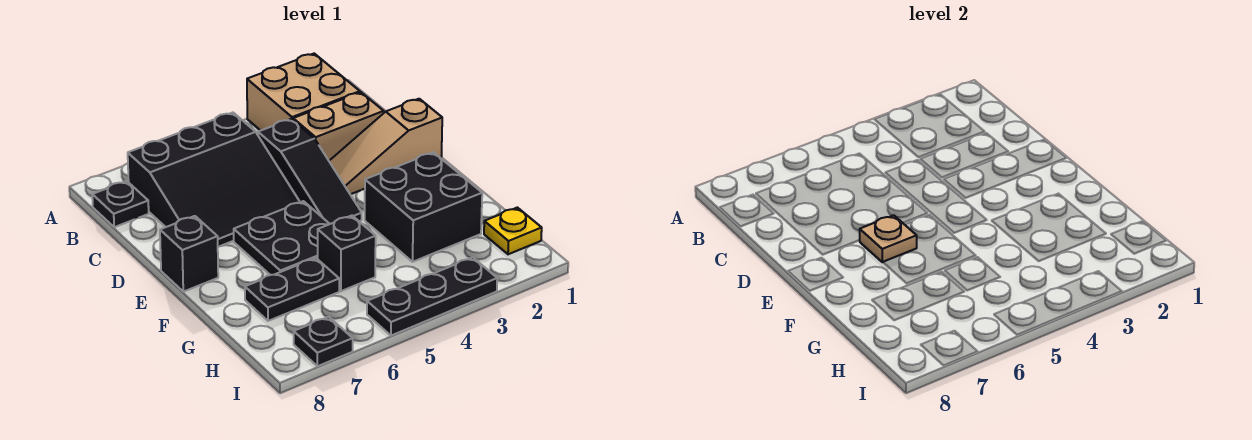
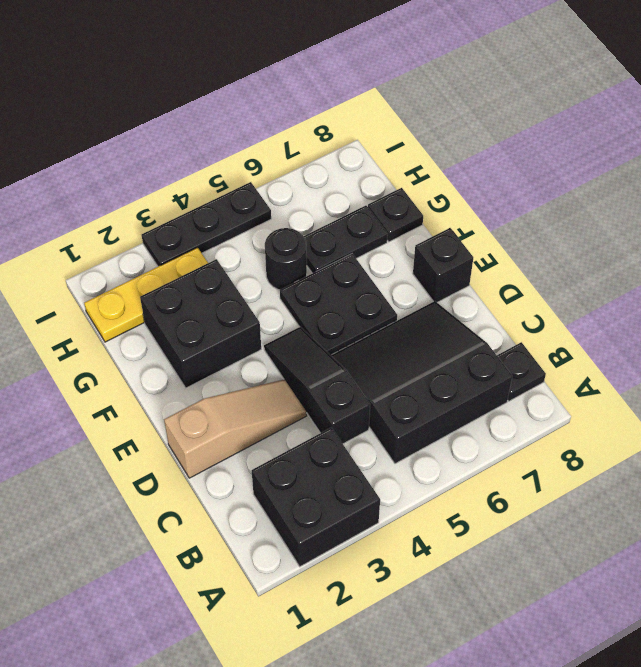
tan brick A2:B3 level 1 -> black brick A2:B3 level 1
tan brick C2:C3 level 1 -> none
tan plate E6 level 2 -> none
black brick G5 level 1 -> black round brick G5 level 1
yellow plate H1 level 1 -> yellow plate H1:H3 level 1
black plate I7 level 1 -> black plate G8 level 1

